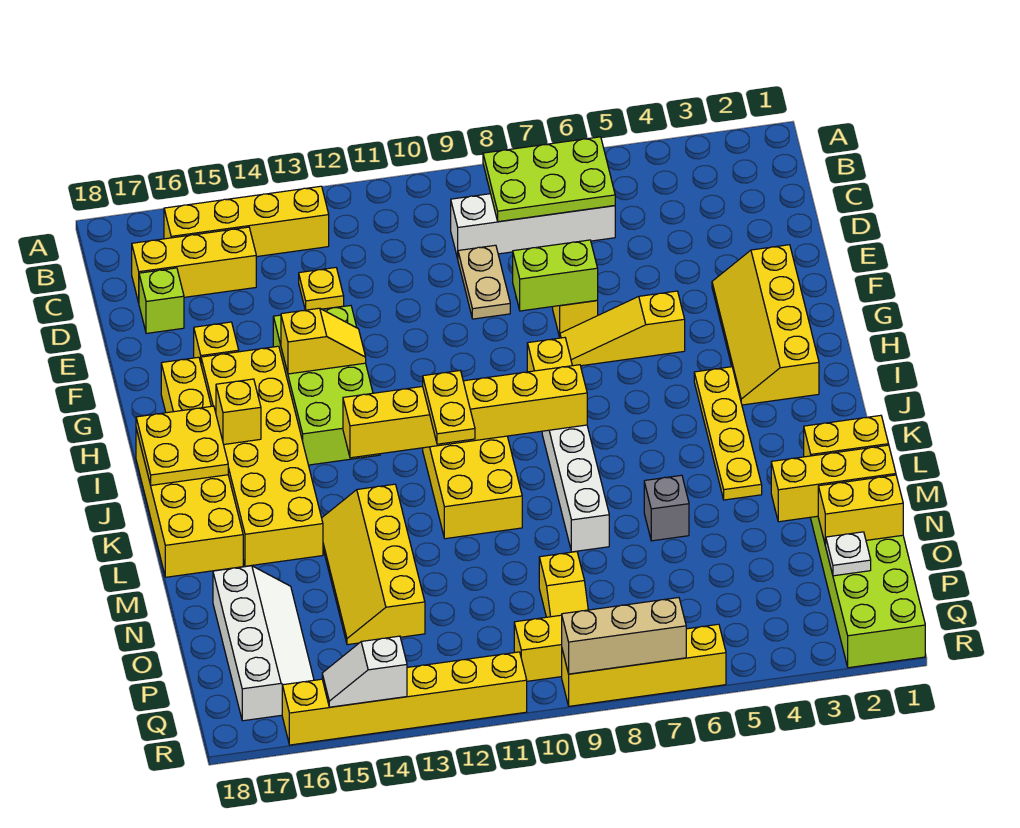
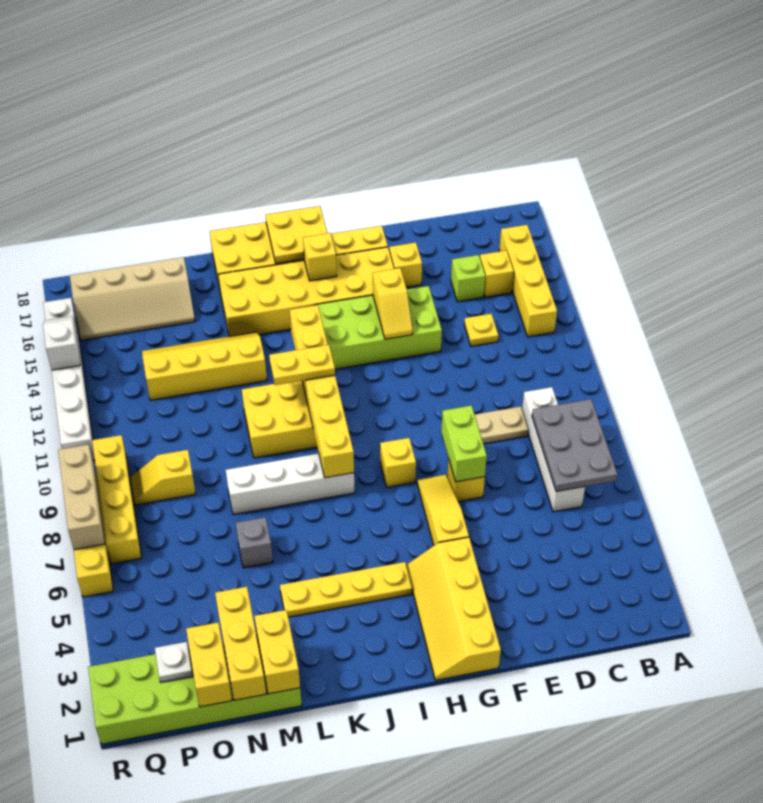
lime plate B6:C8 level 2 -> grey plate B6:C8 level 2
yellow brick C15:C17 level 1 -> yellow brick C15 level 1
lime brick D17 level 1 -> lime brick D15 level 1
yellow slope F2:I3 level 1 top 2 -> yellow slope G1:H4 level 1 top G
white slope N16:Q17 level 1 top 17 -> tan slope N16:Q17 level 1 top 17
yellow brick R11:R16 level 1 -> white brick R11:R16 level 1

